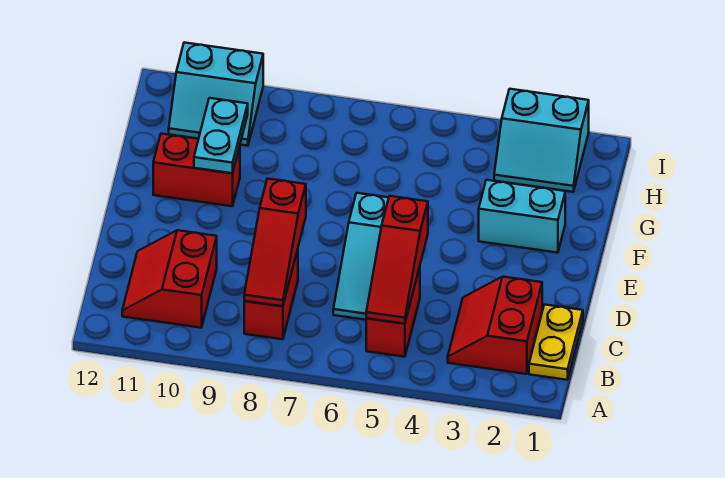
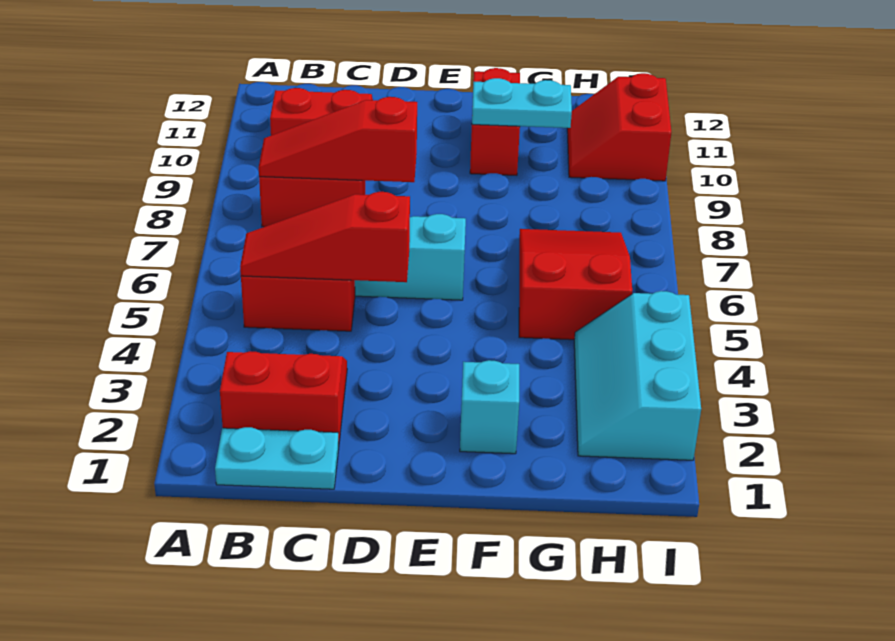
yellow plate B1:C1 level 1 -> cyan plate B1:C1 level 1
cyan brick F2:F3 level 1 -> cyan brick F2 level 1
none -> red slope G5:H7 level 1 top 5
cyan slope H2:I3 level 1 top I -> cyan slope H2:I4 level 1 top I
cyan slope H10:I11 level 1 top I -> red slope H10:I11 level 1 top I

